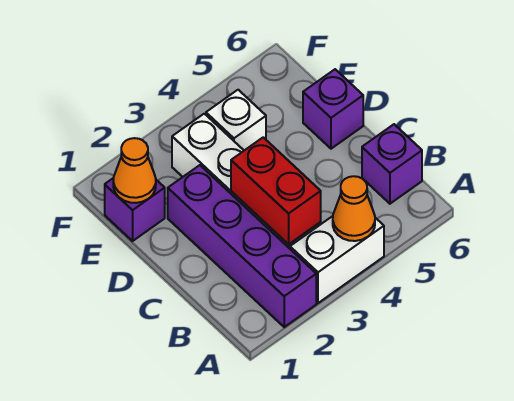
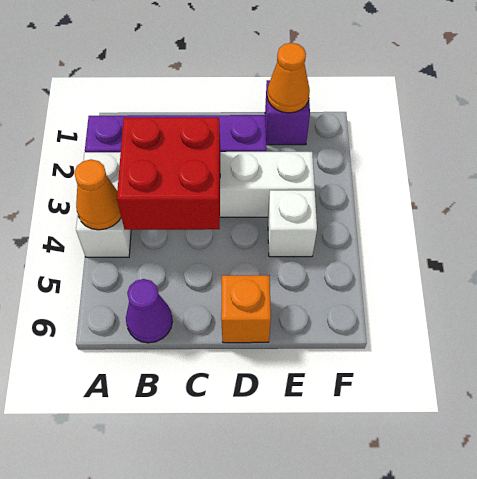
red brick B3:C3 level 2 -> red brick B3:C4 level 2
purple brick B6 level 1 -> purple cone B6 level 1
purple brick D6 level 1 -> orange brick D6 level 1

